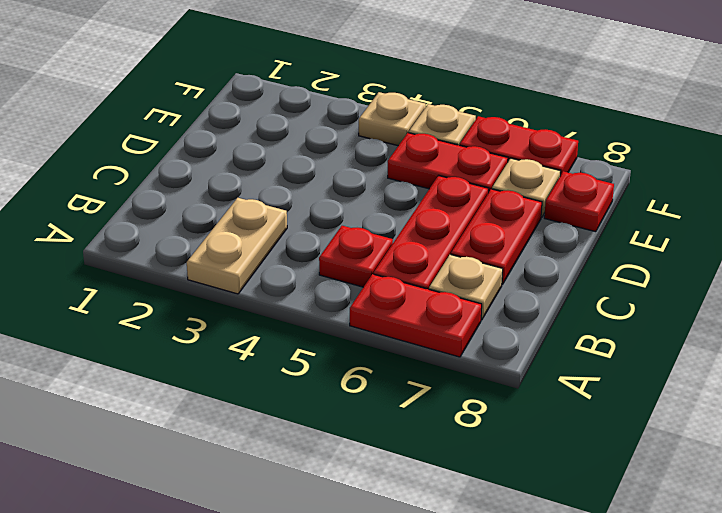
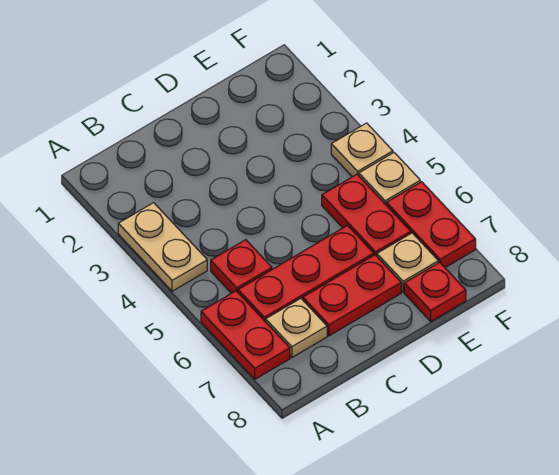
tan plate A3:B3 level 1 -> tan plate A3:A4 level 1

